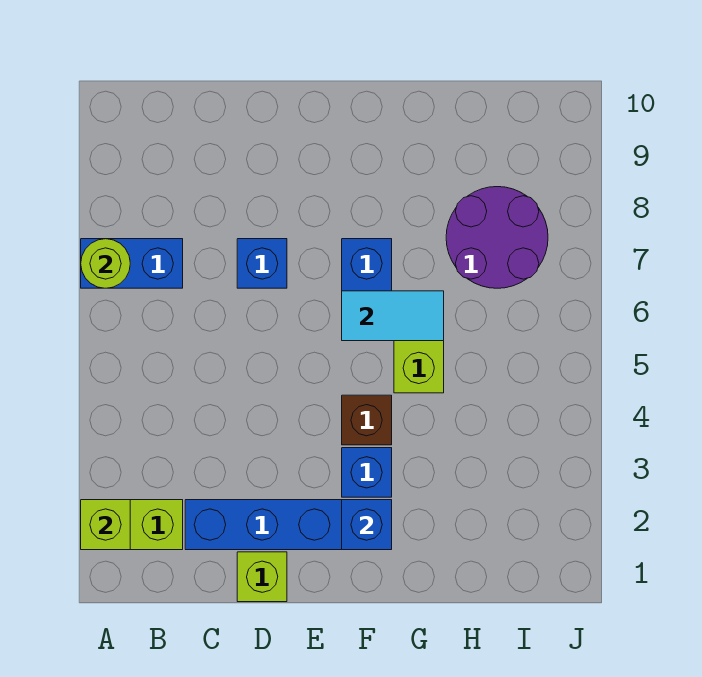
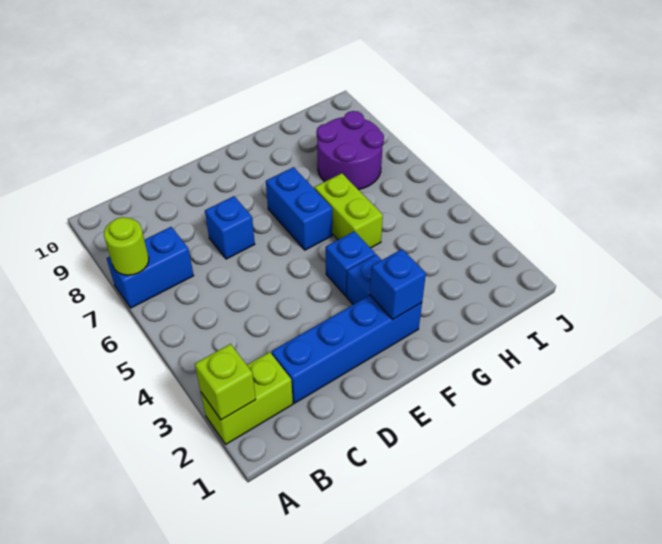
lime brick D1 level 1 -> none
brown brick F4 level 1 -> blue brick F4 level 1
cyan tile F6:G6 level 2 -> none

